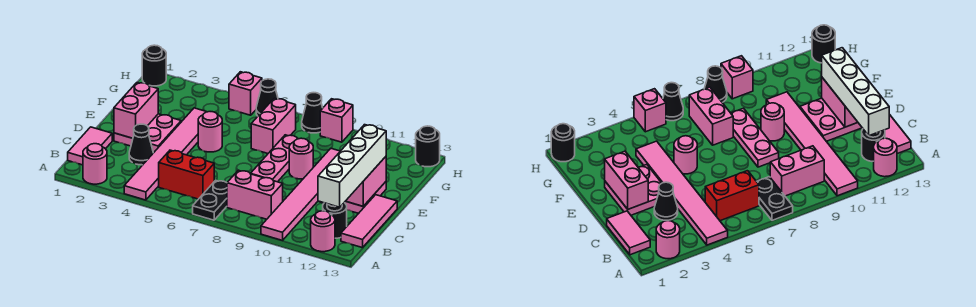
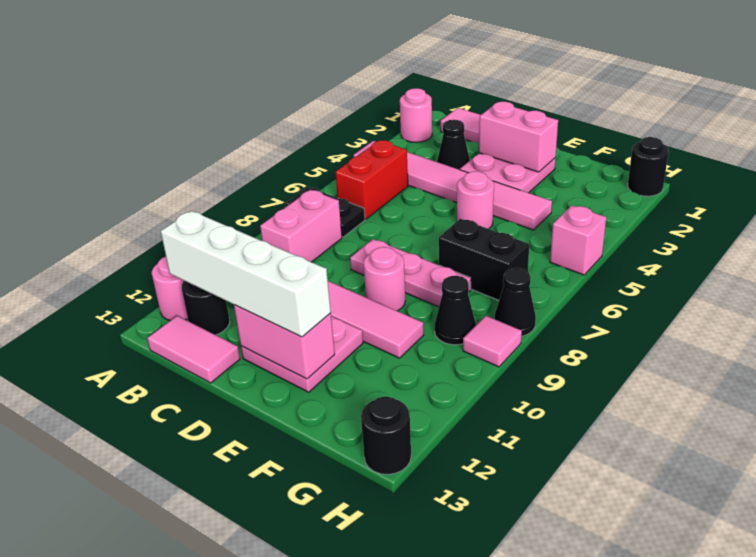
pink tile B13:D13 level 1 -> pink tile B13:C13 level 1
pink brick F7:G7 level 1 -> black brick F7:G7 level 1
black cone H6 level 1 -> black cone G9 level 1
pink brick H9 level 1 -> pink tile H9 level 1

